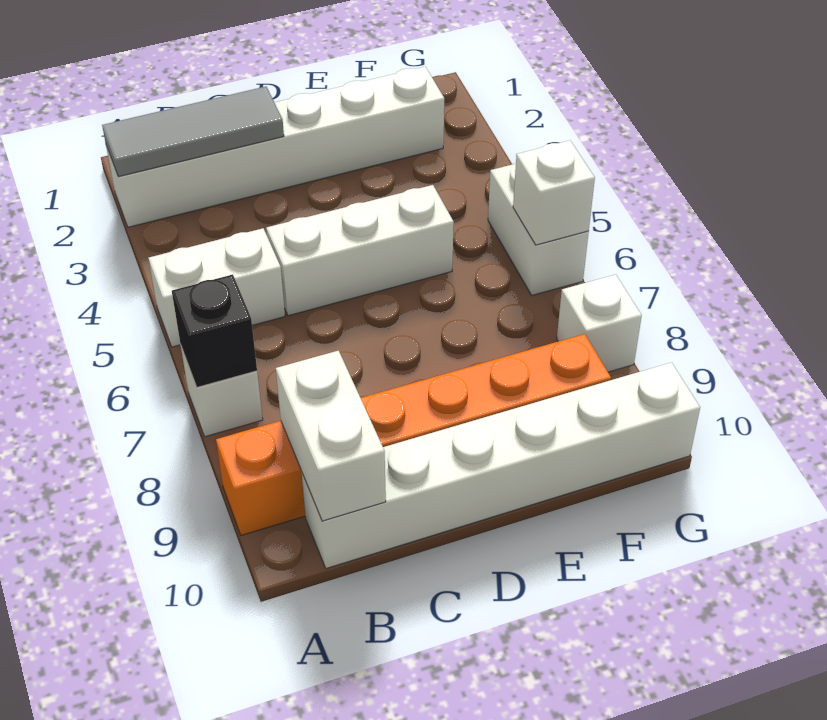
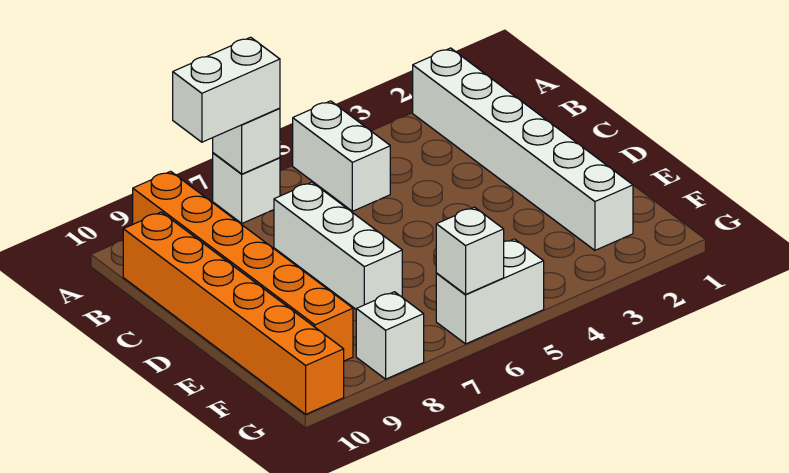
grey tile A2:C2 level 2 -> none
black brick A7 level 2 -> white brick A7 level 2
white brick B9:B10 level 2 -> white brick A7:A8 level 3
white brick B10:G10 level 1 -> orange brick B10:G10 level 1
white brick C5:E5 level 1 -> white brick C7:E7 level 1

